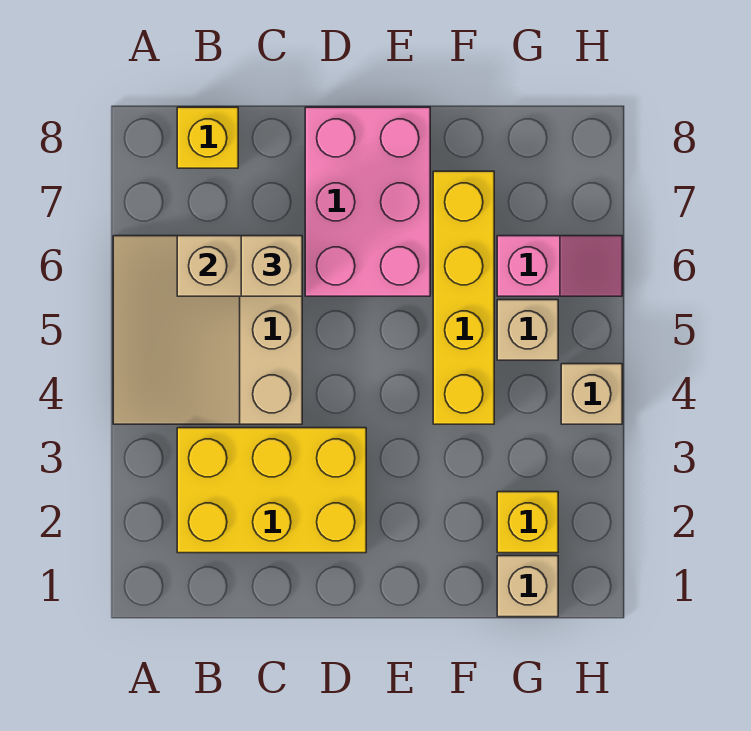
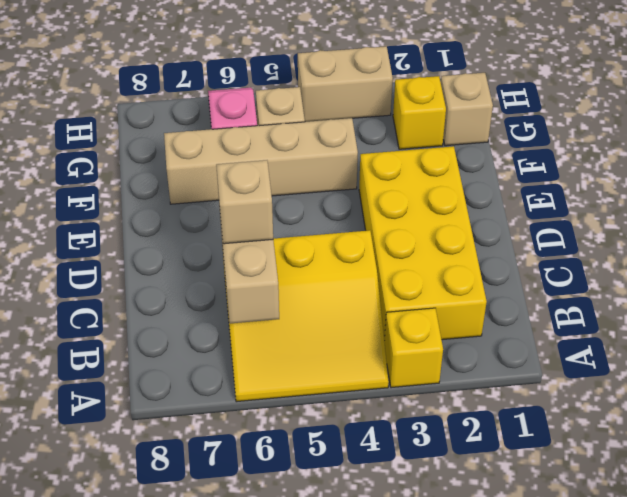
tan slope A4:C6 level 1 top C -> yellow slope A4:C6 level 1 top C
yellow brick B2:D3 level 1 -> yellow brick B2:E3 level 1
yellow brick B8 level 1 -> yellow brick A3 level 1
pink brick D6:E8 level 1 -> none
yellow brick F4:F7 level 1 -> tan brick F4:F7 level 1
tan brick H4 level 1 -> tan brick H3:H4 level 1

